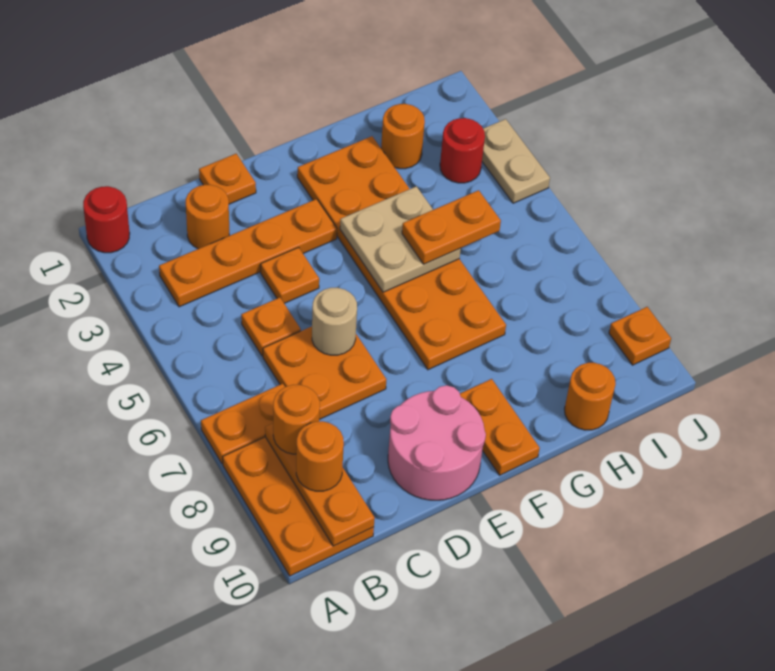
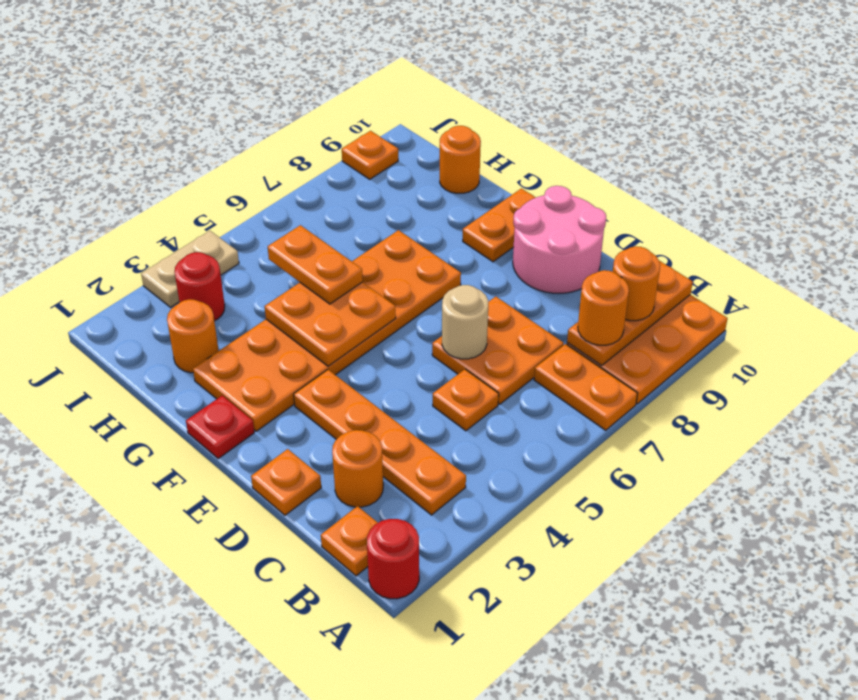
orange plate D4 level 1 -> orange plate B1 level 1
none -> red plate F1 level 1
tan plate F4:G5 level 2 -> orange plate F4:G5 level 2

